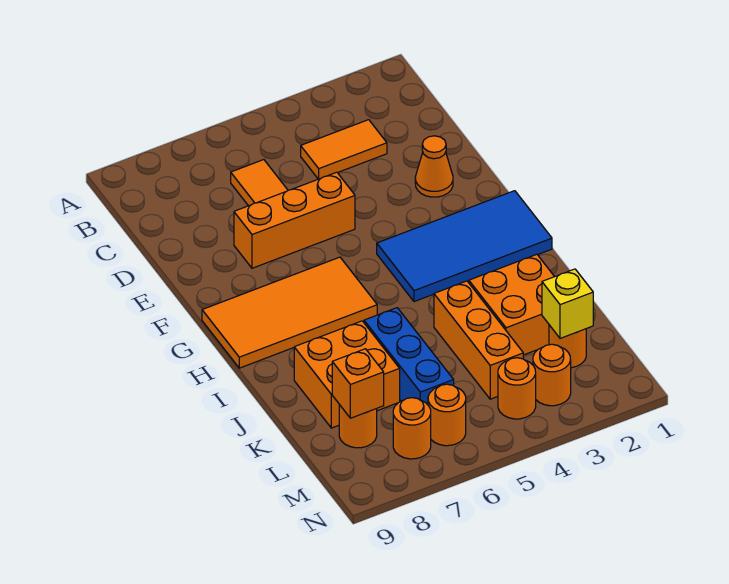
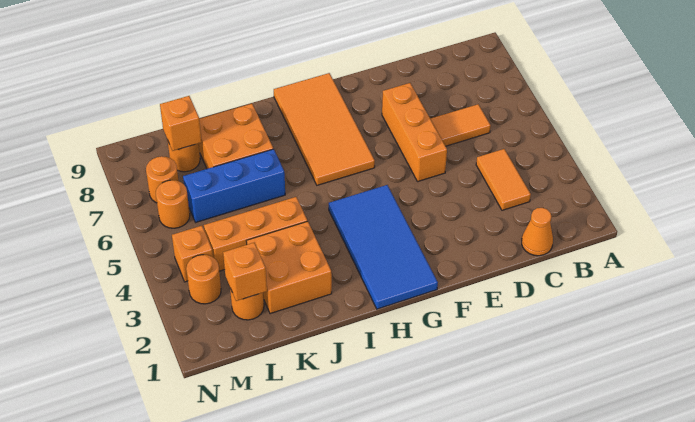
orange cone E2 level 1 -> orange cone C1 level 1
yellow brick L2 level 2 -> orange brick L2 level 2
orange round brick M4 level 1 -> orange brick M4 level 1

